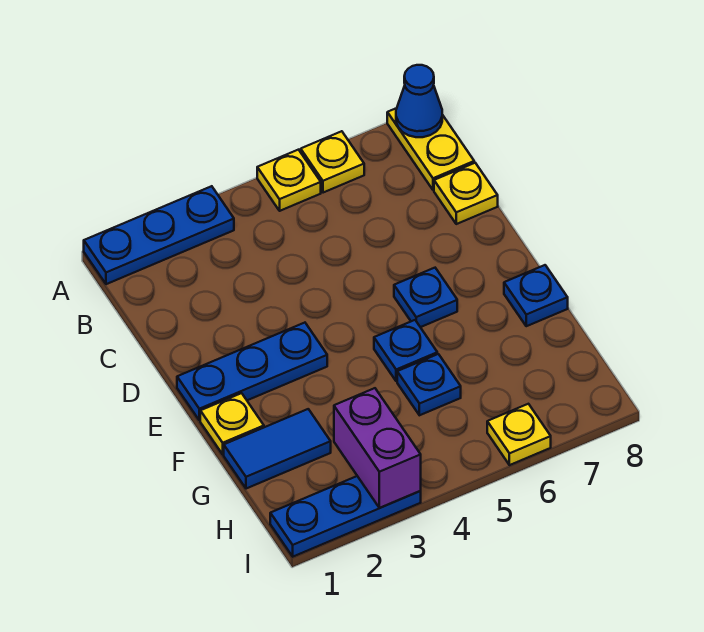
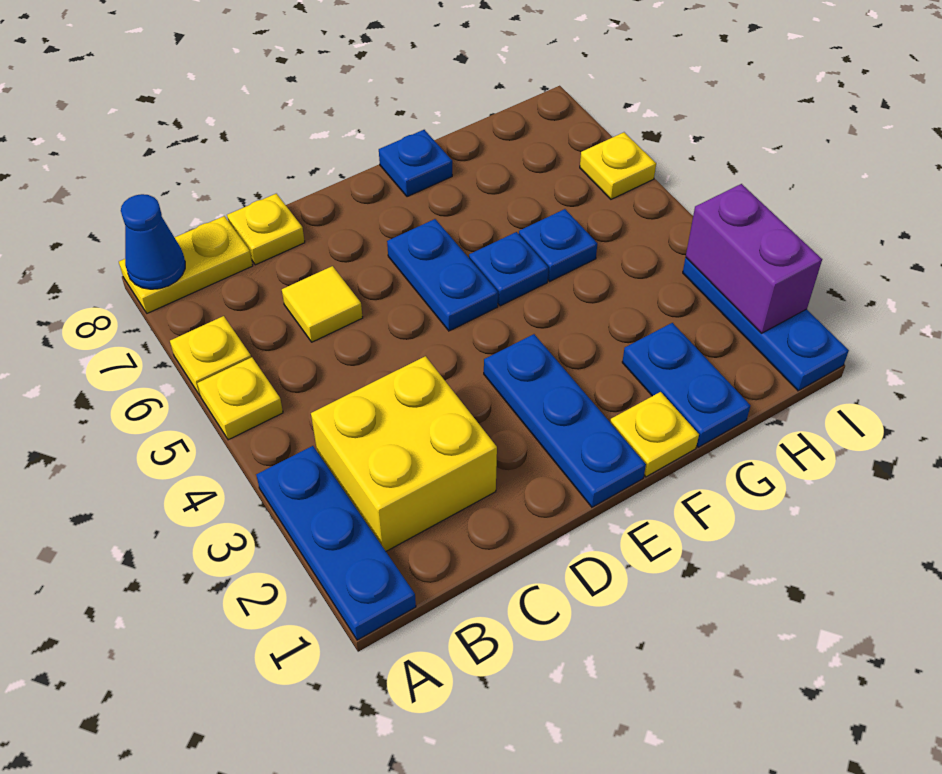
none -> yellow brick B2:C3 level 1
none -> yellow tile C6 level 1
blue plate E6 level 1 -> blue plate E5:E6 level 1
blue tile G1:G2 level 1 -> blue plate G1:G2 level 1
purple brick H3:I3 level 2 -> purple brick I2:I3 level 2

